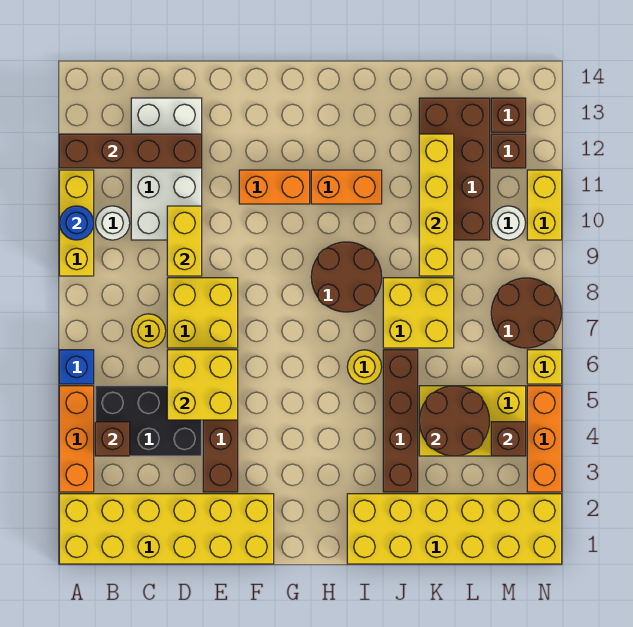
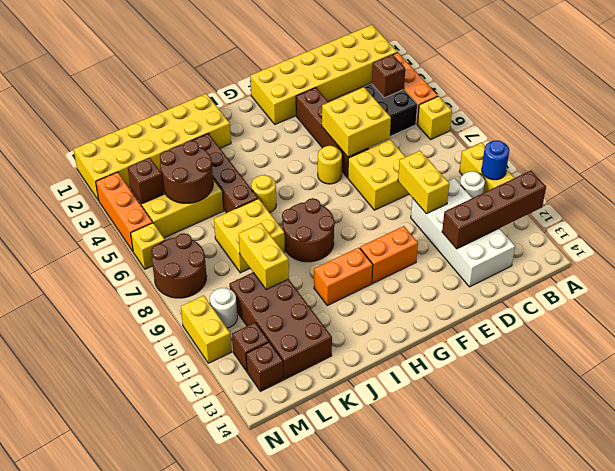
blue brick A6 level 1 -> yellow brick A6 level 1
yellow round brick C7 level 1 -> yellow round brick F6 level 1
yellow brick K9:K12 level 2 -> yellow brick K9:K10 level 2

